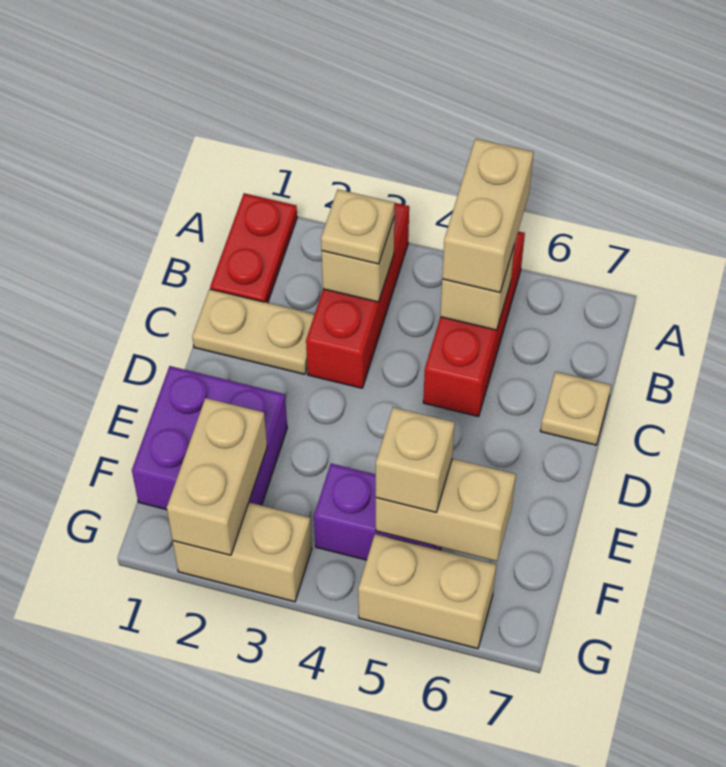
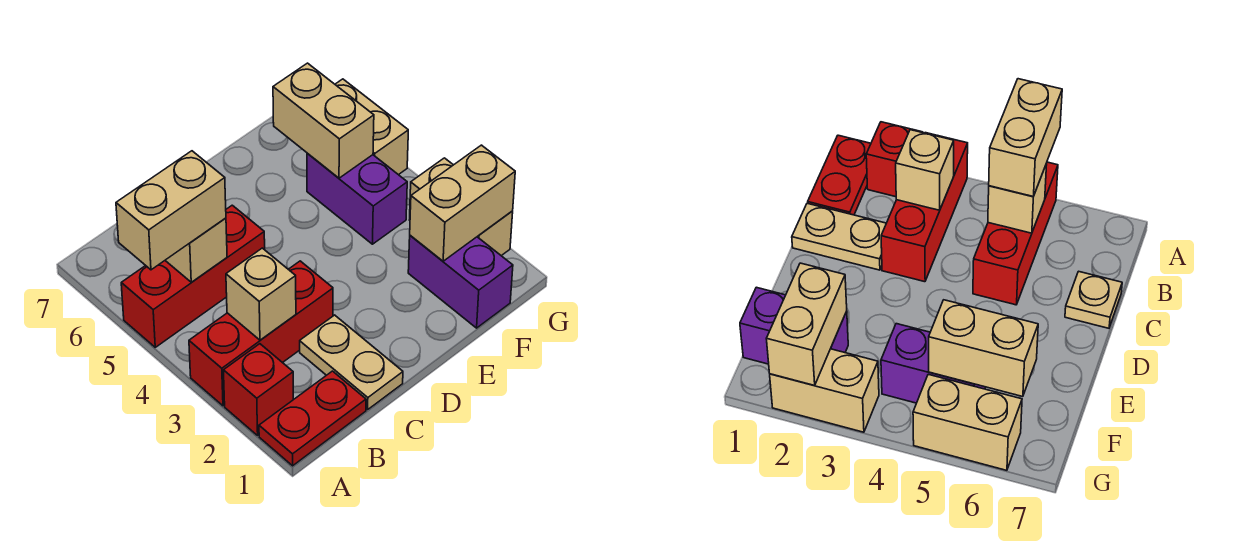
none -> red brick A2 level 1
tan plate B3 level 3 -> none
purple brick E1:F2 level 1 -> purple brick F1:F2 level 1
tan brick F5 level 3 -> none

